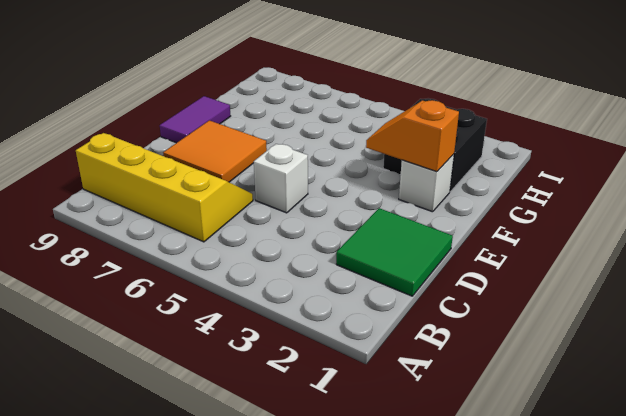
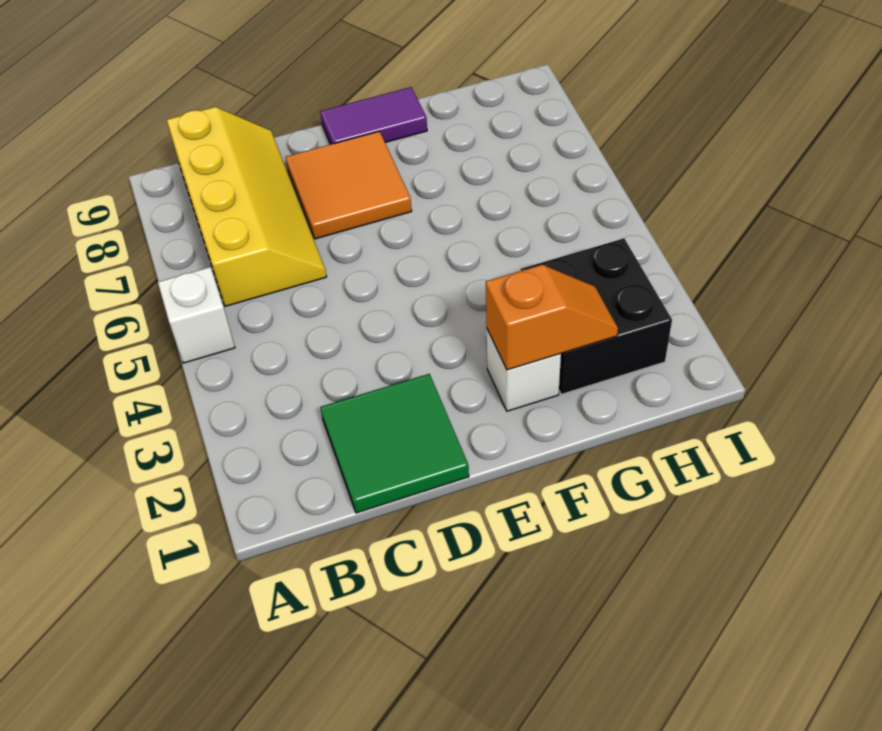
white brick D5 level 1 -> white brick A5 level 1
orange slope F2:F3 level 2 top 2 -> orange slope F2:G2 level 2 top F

